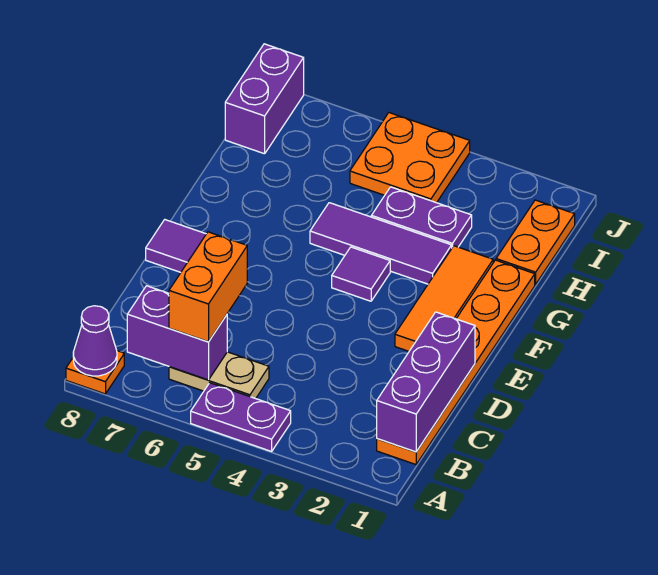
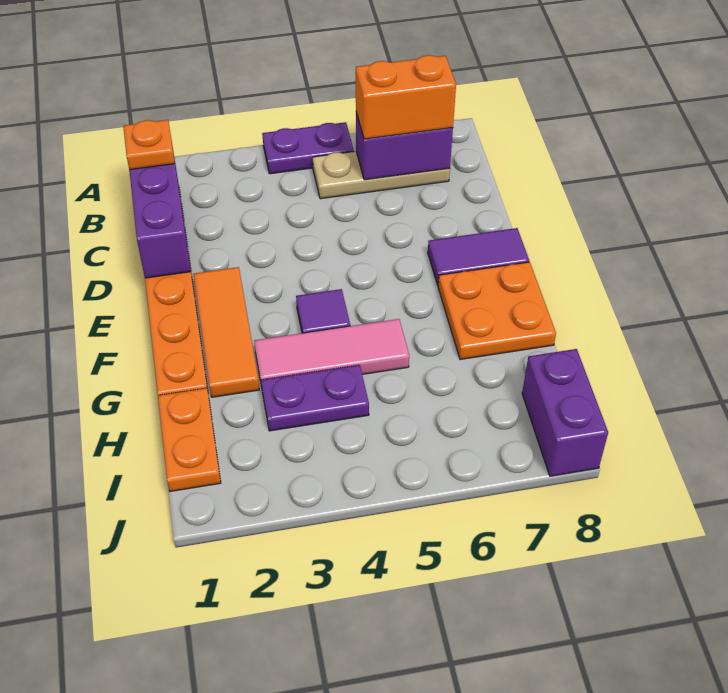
orange plate A8 level 1 -> orange plate B1 level 3
purple cone A8 level 2 -> none
tan plate B5:B6 level 1 -> tan plate B5:B7 level 1
orange brick B6:C6 level 3 -> orange brick B6:B7 level 3
purple tile G3:G5 level 1 -> pink tile G3:G5 level 1
orange plate I4:J5 level 1 -> orange plate F7:G8 level 1

